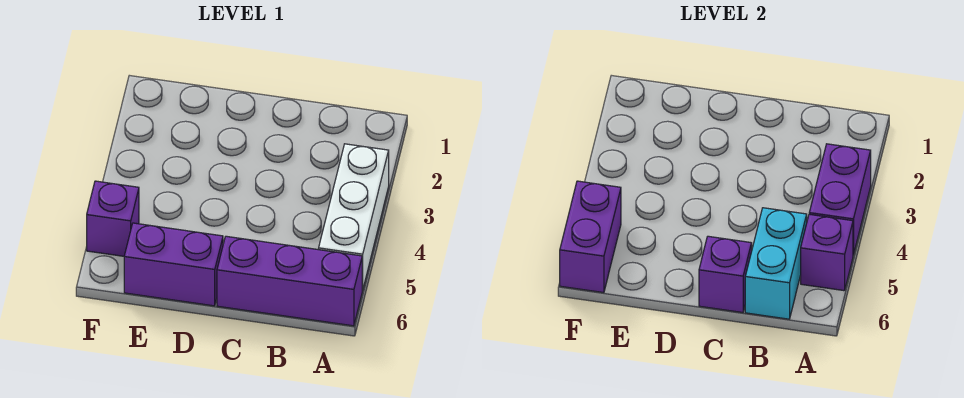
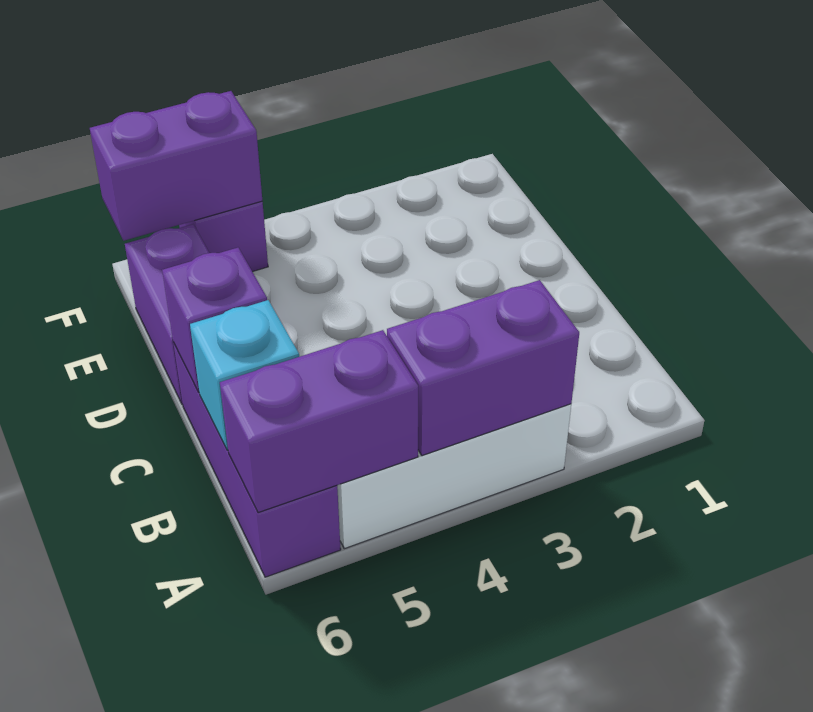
purple brick A5 level 2 -> purple brick A5:A6 level 2
cyan brick B5:B6 level 2 -> cyan brick B6 level 2

